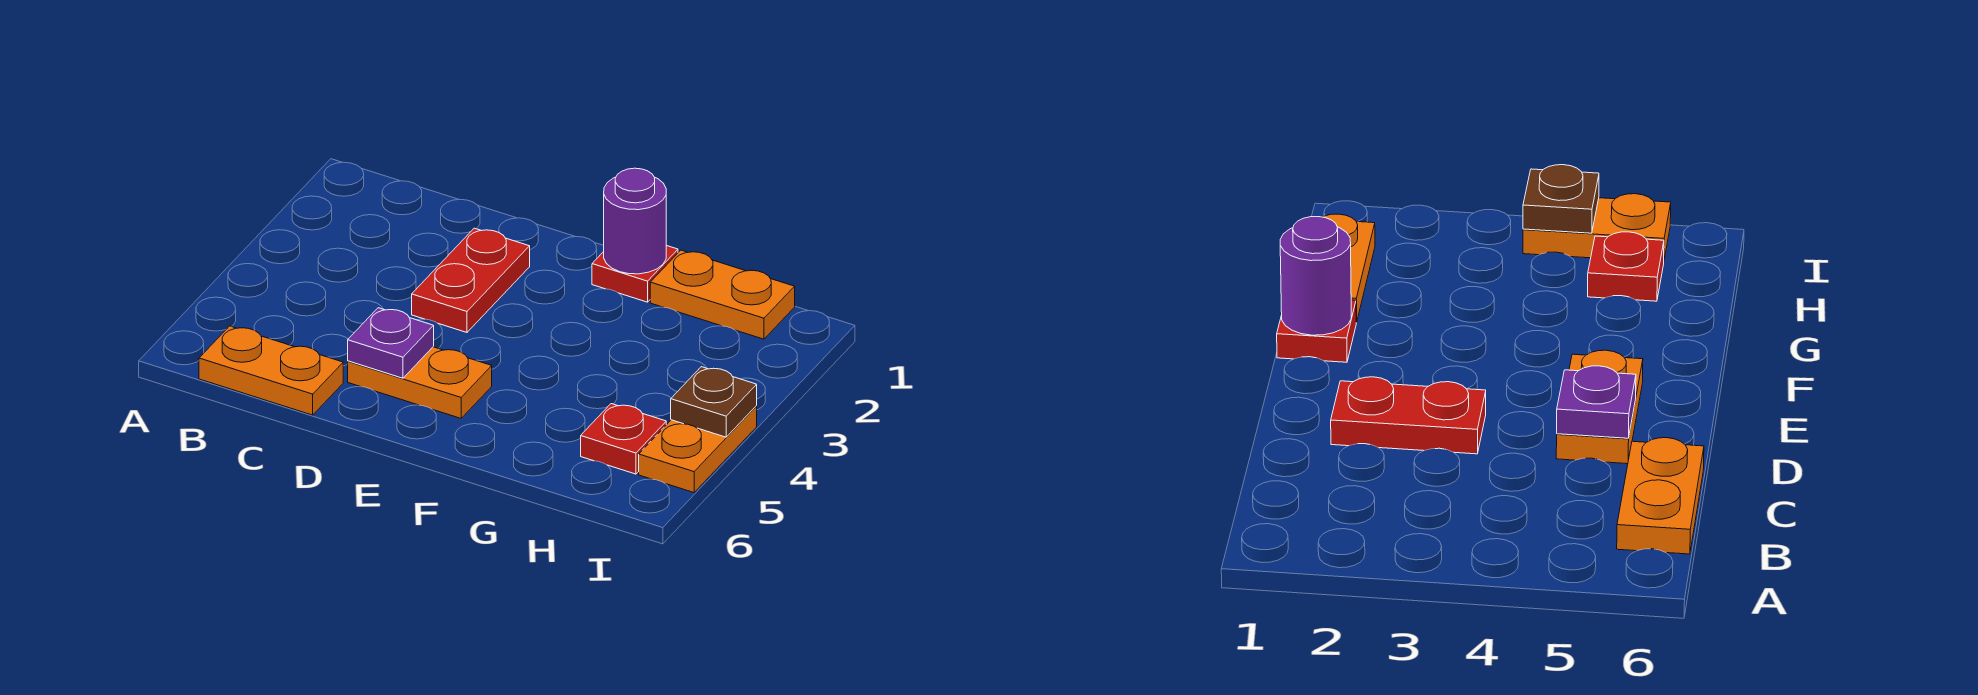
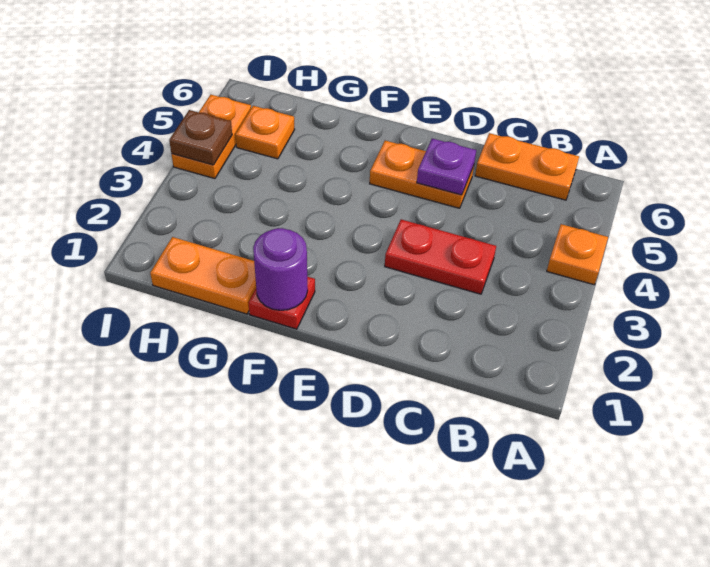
none -> orange plate A4 level 1
red plate D2:D3 level 1 -> red plate C3:D3 level 1
red plate H5 level 1 -> orange plate H5 level 1

